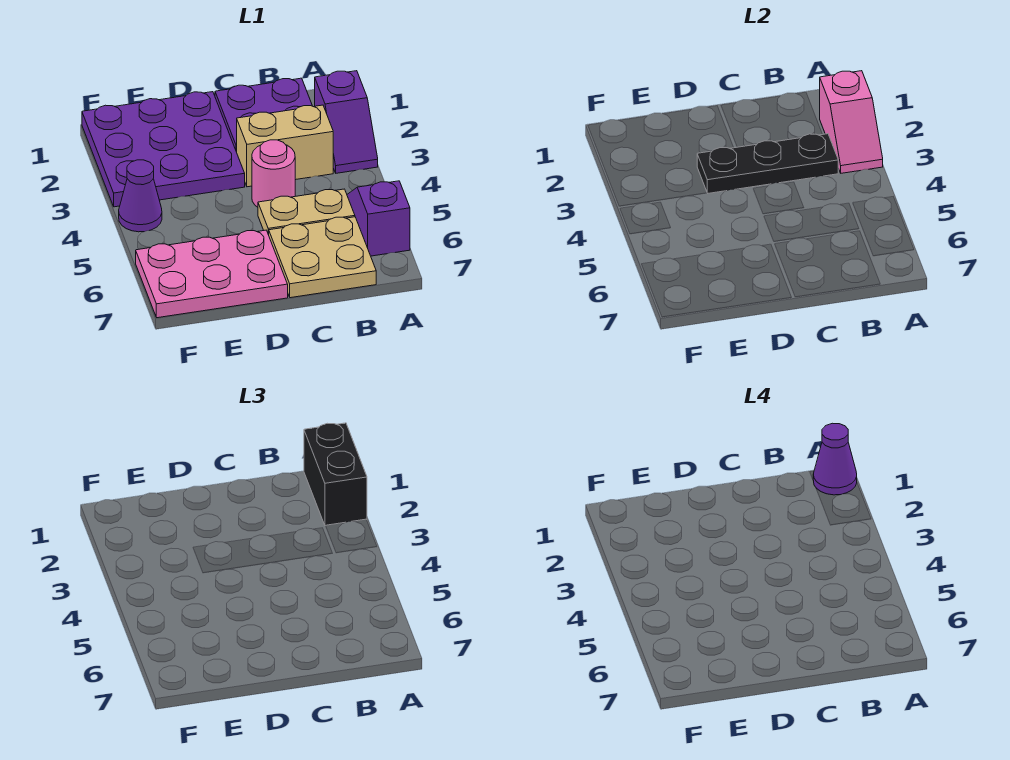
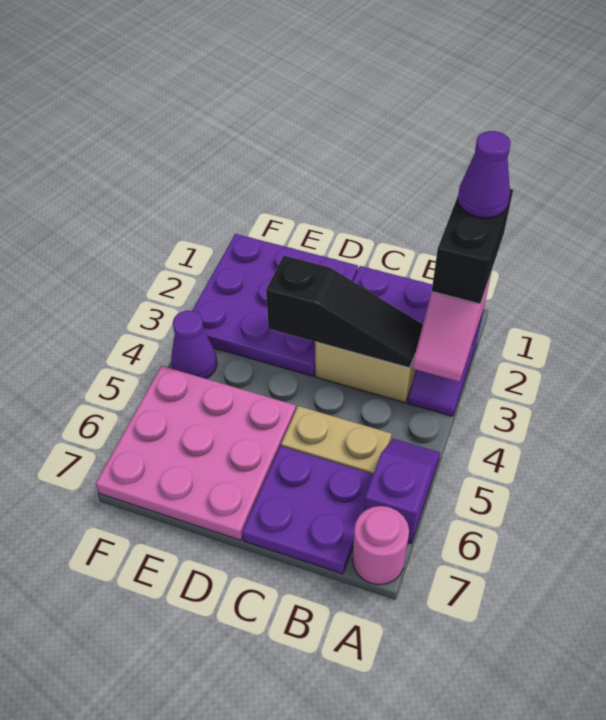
black plate B3:D3 level 2 -> black slope B3:D3 level 2 top D
tan plate B6:C7 level 1 -> purple plate B6:C7 level 1
pink round brick C4 level 1 -> pink round brick A7 level 1
pink plate D6:F7 level 1 -> pink plate D5:F7 level 1

